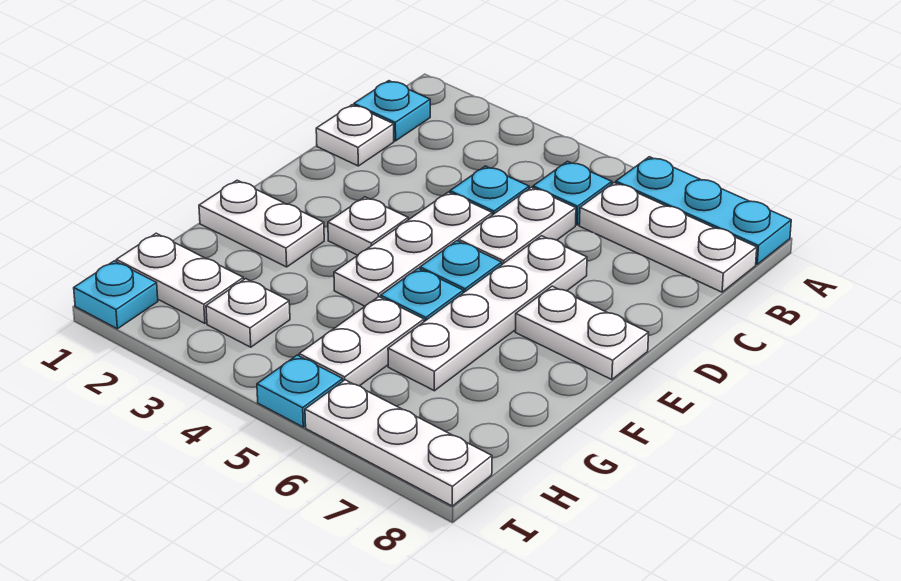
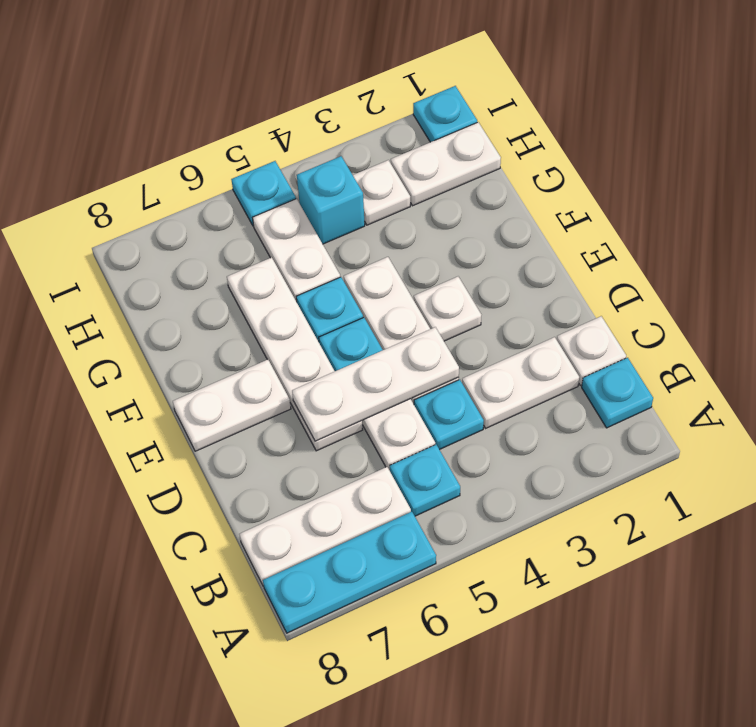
white plate F1:F2 level 1 -> white plate C2:C3 level 1
none -> cyan brick H4 level 1
white plate I6:I8 level 1 -> white plate D4:D6 level 2

